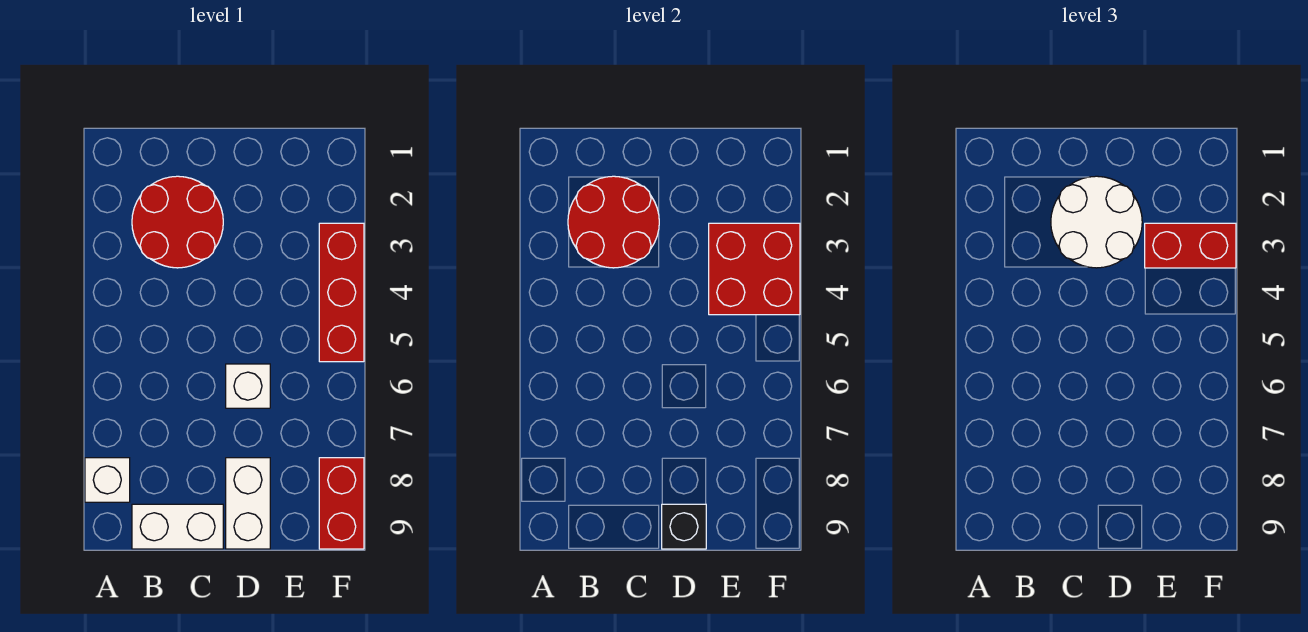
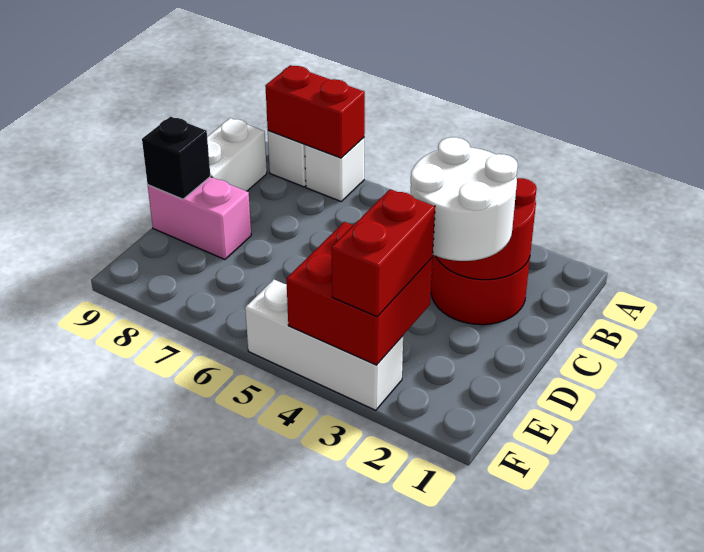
white brick D6 level 1 -> white brick A7 level 1
white brick D8:D9 level 1 -> pink brick D8:D9 level 1
red brick F3:F5 level 1 -> white brick F3:F5 level 1
red brick F8:F9 level 1 -> red brick A7:A8 level 2

